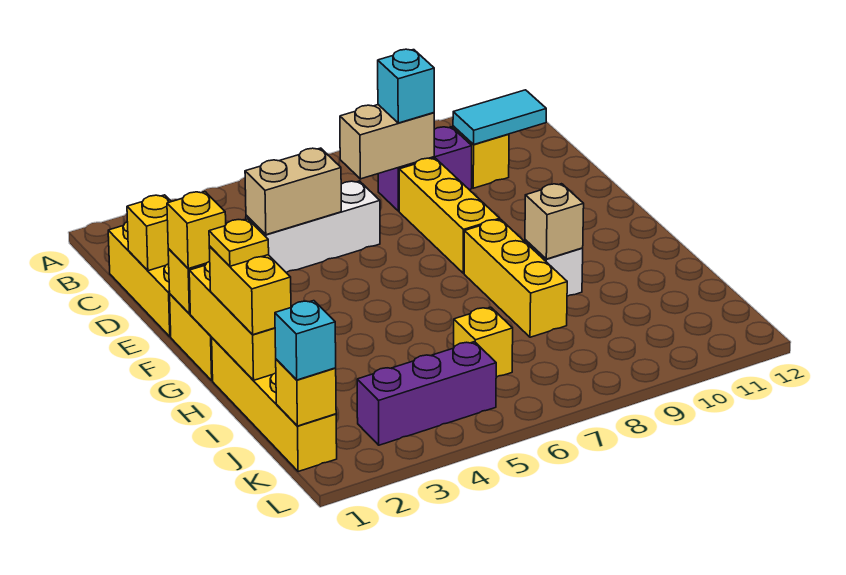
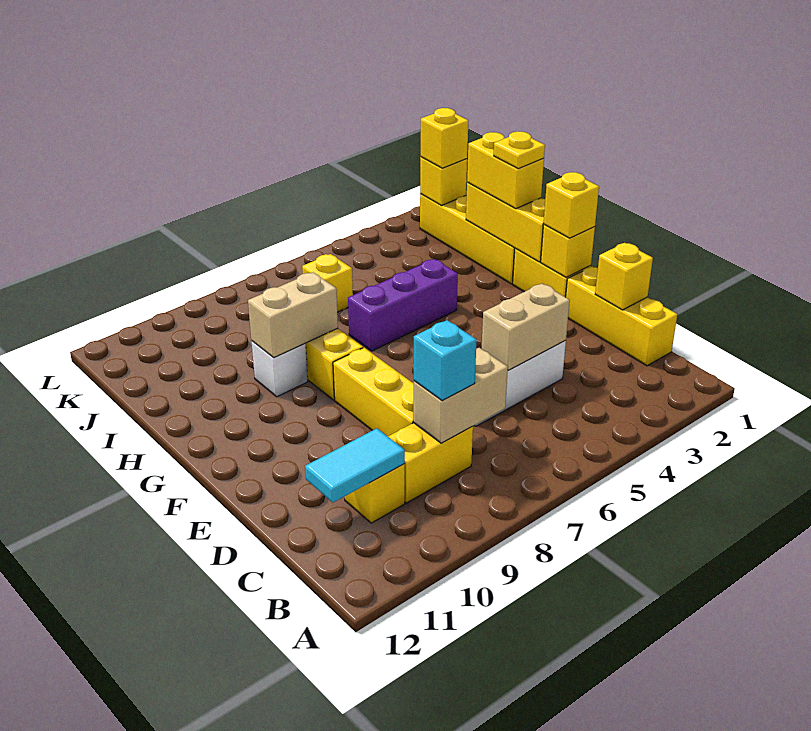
purple brick C8:C9 level 1 -> yellow brick C8:C9 level 1
tan brick H9 level 2 -> tan brick H8:H9 level 2
cyan brick K1 level 3 -> yellow brick K1 level 3
purple brick K3:K5 level 1 -> purple brick H4:H6 level 1

